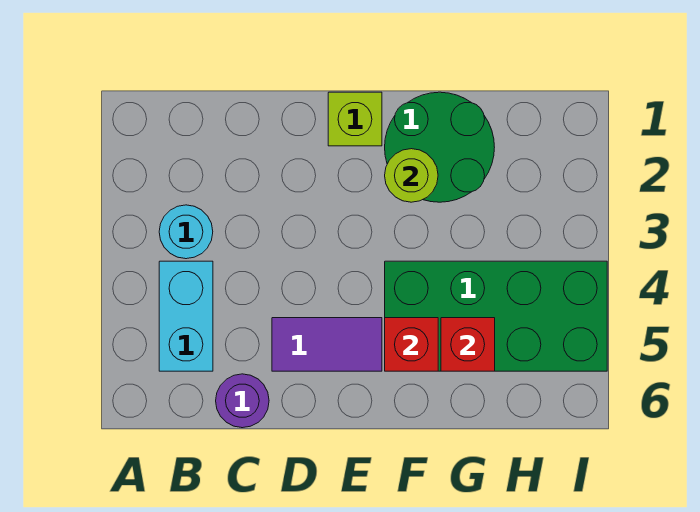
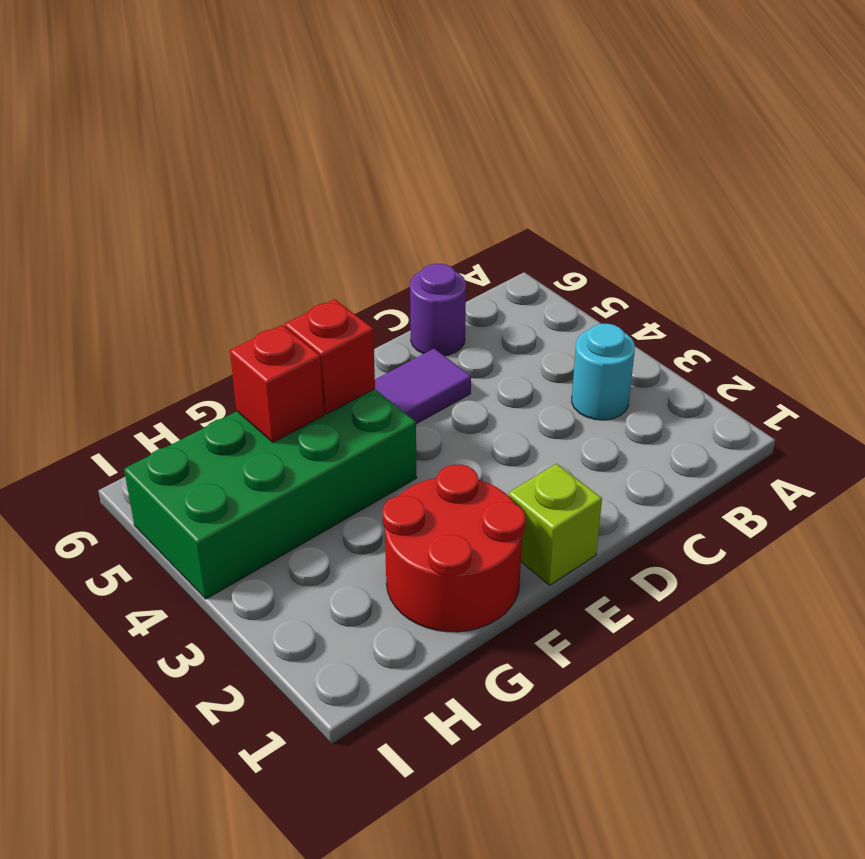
cyan brick B4:B5 level 1 -> none
green round brick F1:G2 level 1 -> red round brick F1:G2 level 1
lime round brick F2 level 2 -> none

